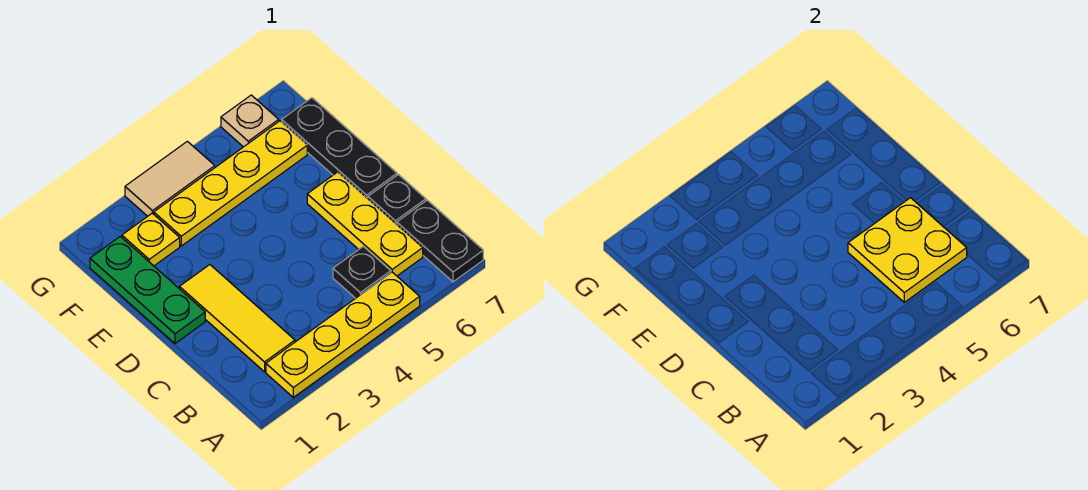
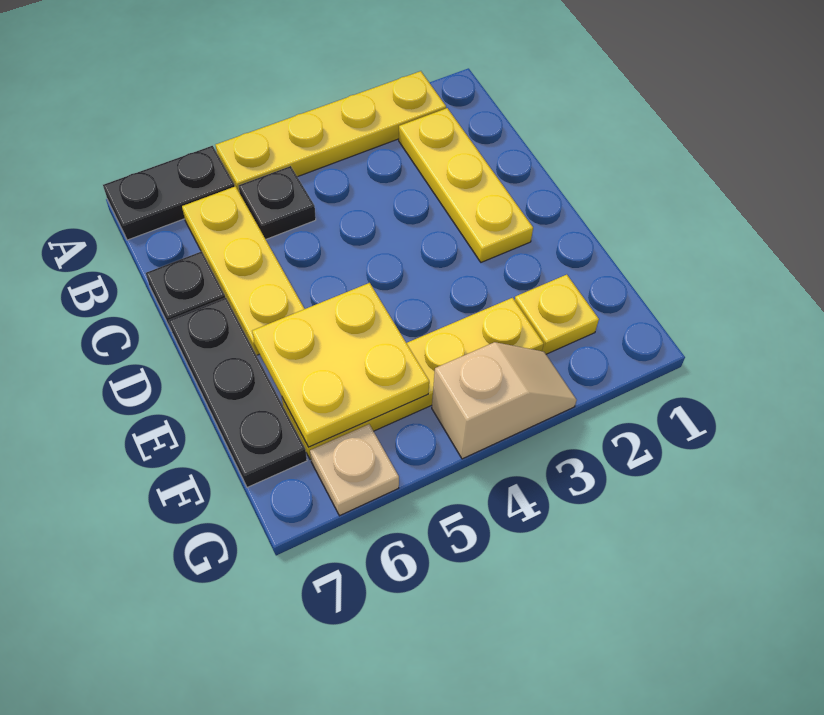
black plate A7:B7 level 1 -> black plate A6:A7 level 1
yellow tile B2:D2 level 1 -> yellow plate B2:D2 level 1
yellow plate B5:C6 level 2 -> yellow plate E5:F6 level 2
green plate D1:F1 level 1 -> none
tan tile G3:G4 level 1 -> tan slope G3:G4 level 1 top 4

